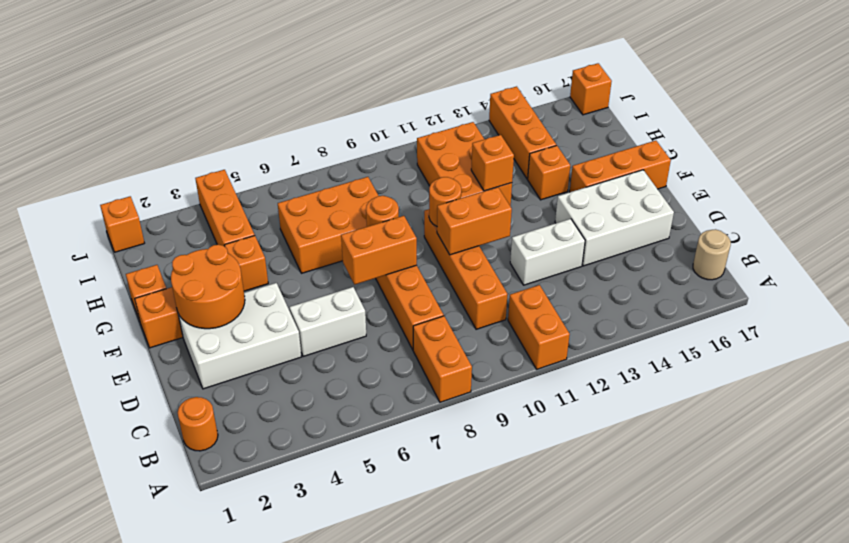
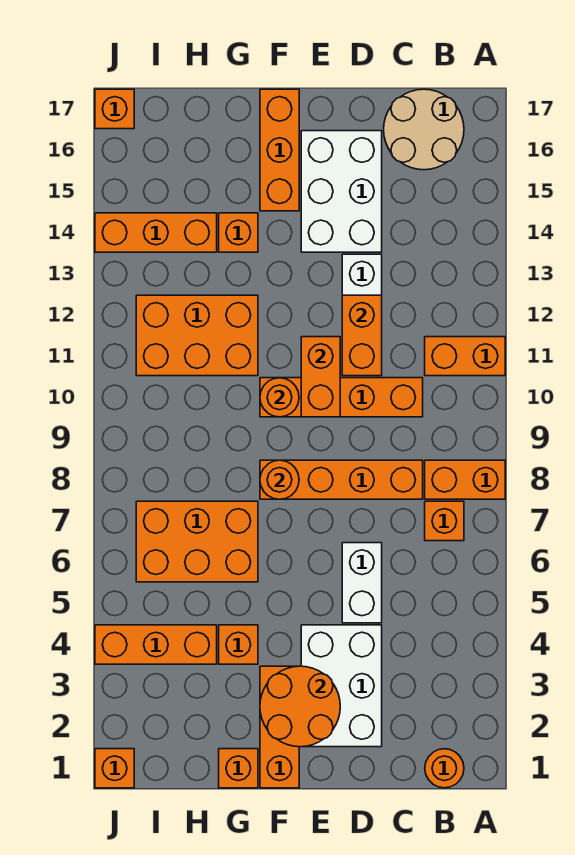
tan round brick B17 level 1 -> tan round brick B16:C17 level 1
orange brick E7:E8 level 2 -> orange brick D11:D12 level 2
orange brick G6:H8 level 1 -> orange brick G6:I7 level 1
orange brick G12 level 2 -> orange brick B7 level 1

